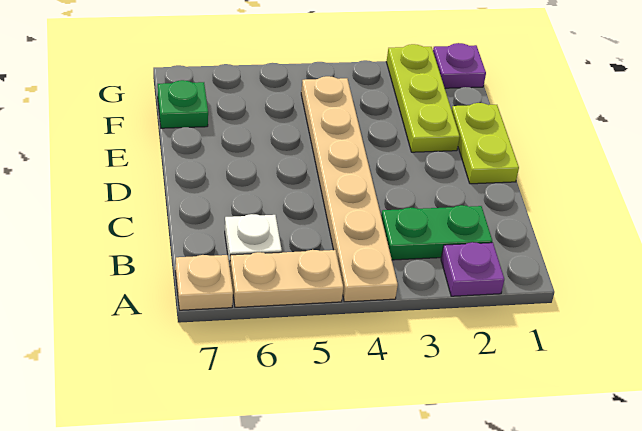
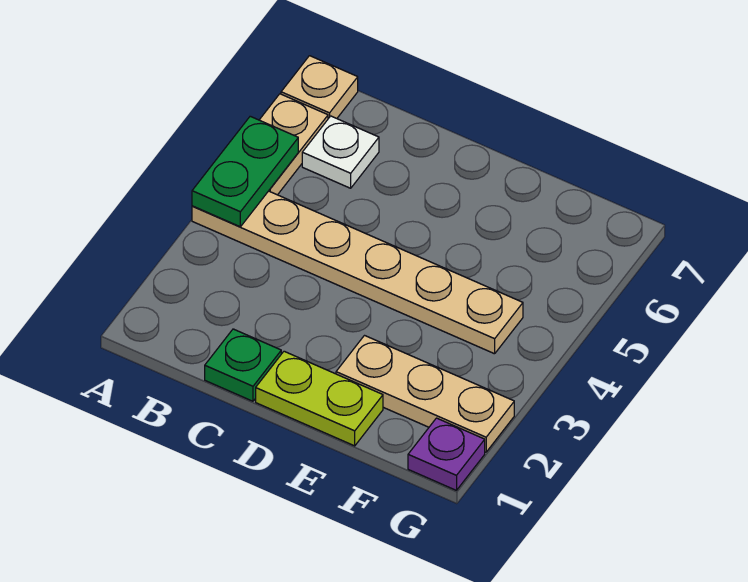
purple plate A2 level 1 -> none
green plate B2:B3 level 1 -> green plate A4:A5 level 2
lime plate E2:G2 level 1 -> tan plate E2:G2 level 1
green plate F7 level 1 -> green plate C1 level 1

